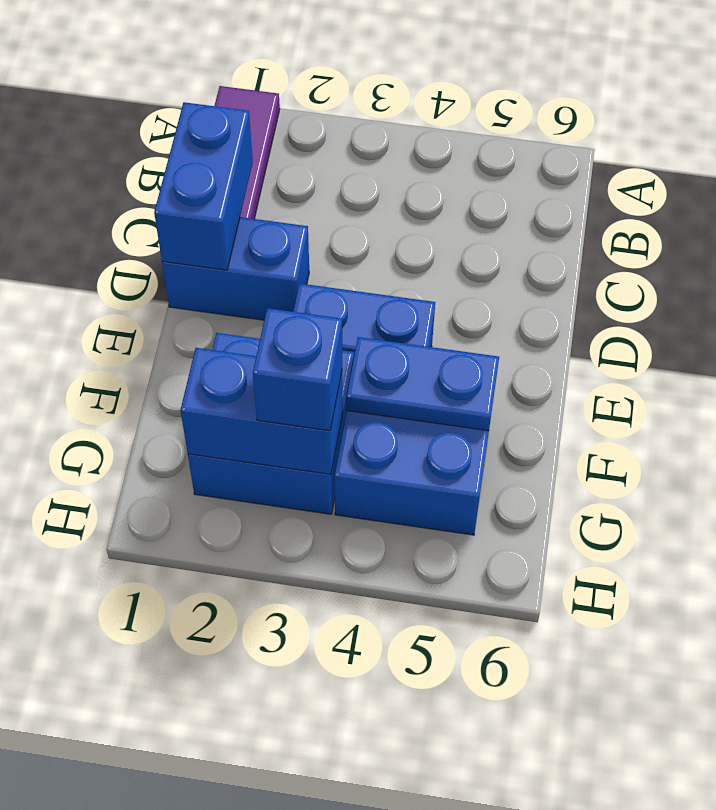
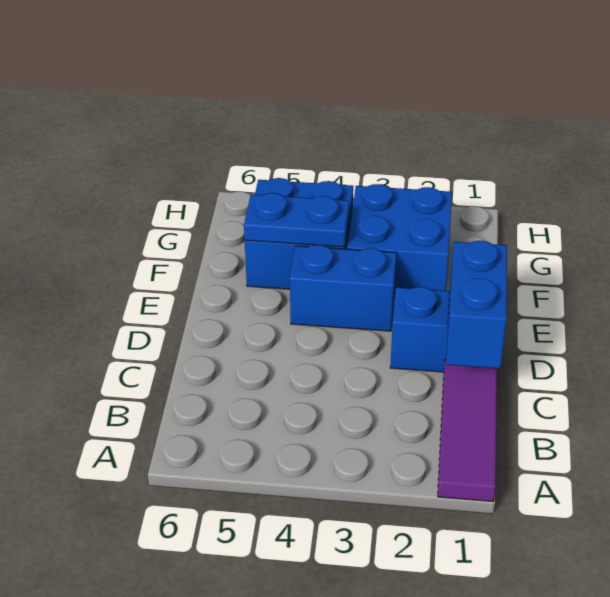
blue brick G2:G3 level 2 -> none
blue brick G3 level 3 -> none

